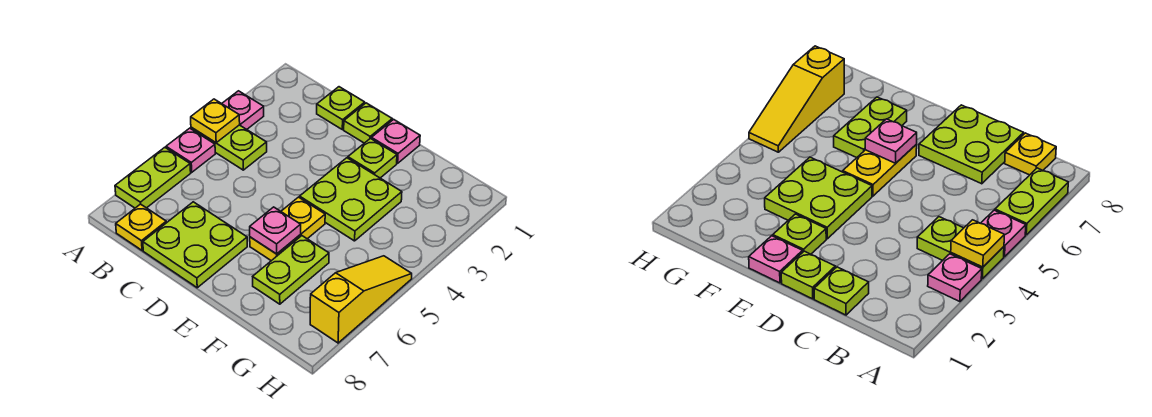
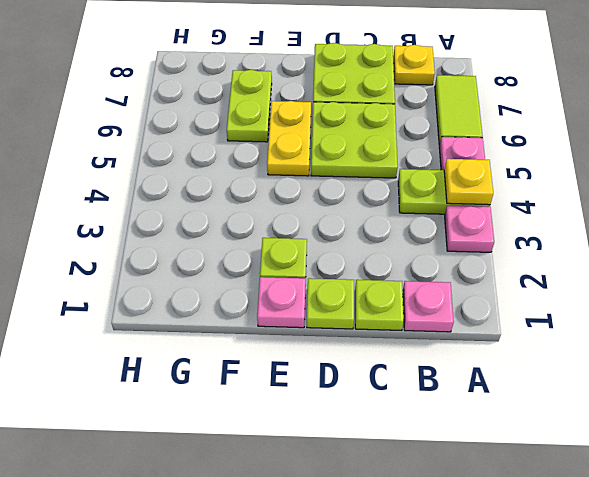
lime plate A6:A7 level 1 -> lime tile A6:A7 level 1
lime plate E3:F4 level 1 -> lime plate C5:D6 level 1
pink plate E6 level 2 -> pink plate B1 level 1
yellow slope H5:H7 level 1 top 7 -> none

